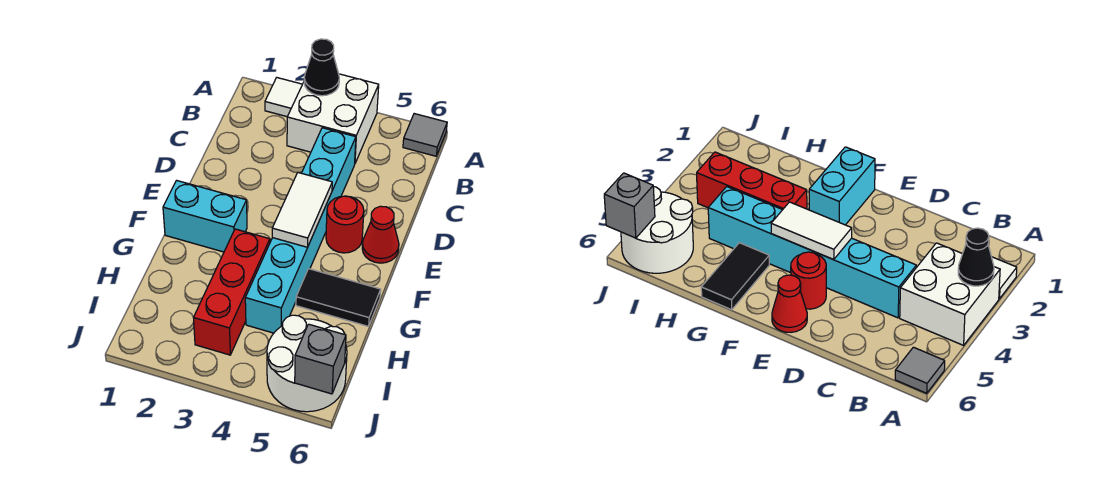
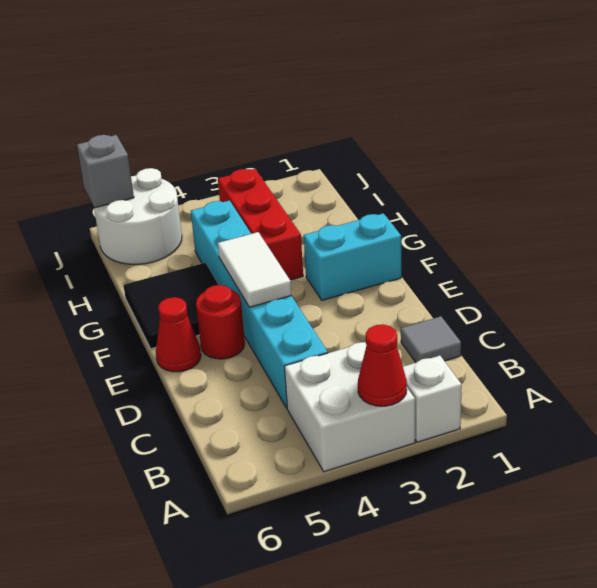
white tile A2 level 1 -> white brick A2 level 1
black cone A3 level 2 -> red cone A3 level 2
grey tile A6 level 1 -> grey tile C1 level 1
black tile G5:G6 level 1 -> black tile F5:G6 level 1

